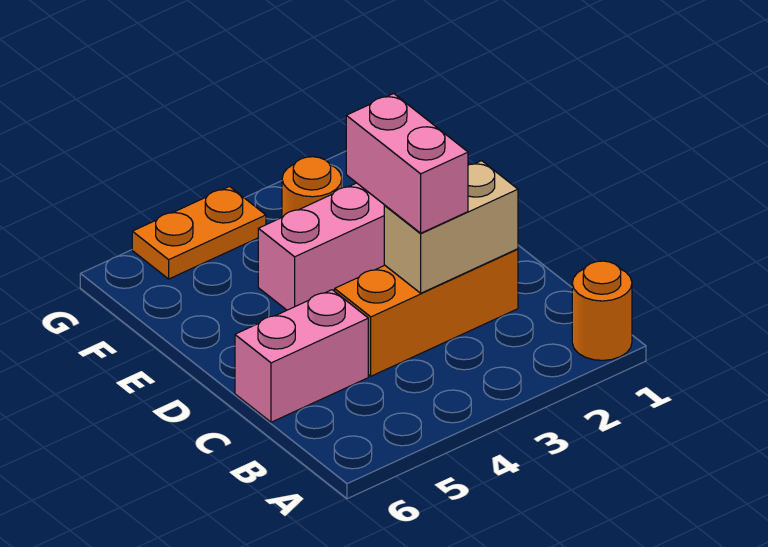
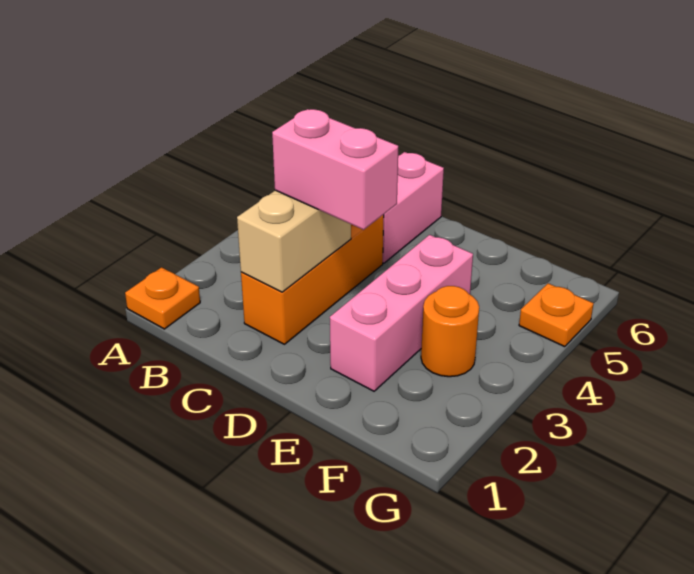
orange round brick A1 level 1 -> orange plate A1 level 1
orange plate G4:G5 level 1 -> orange plate G5 level 1

